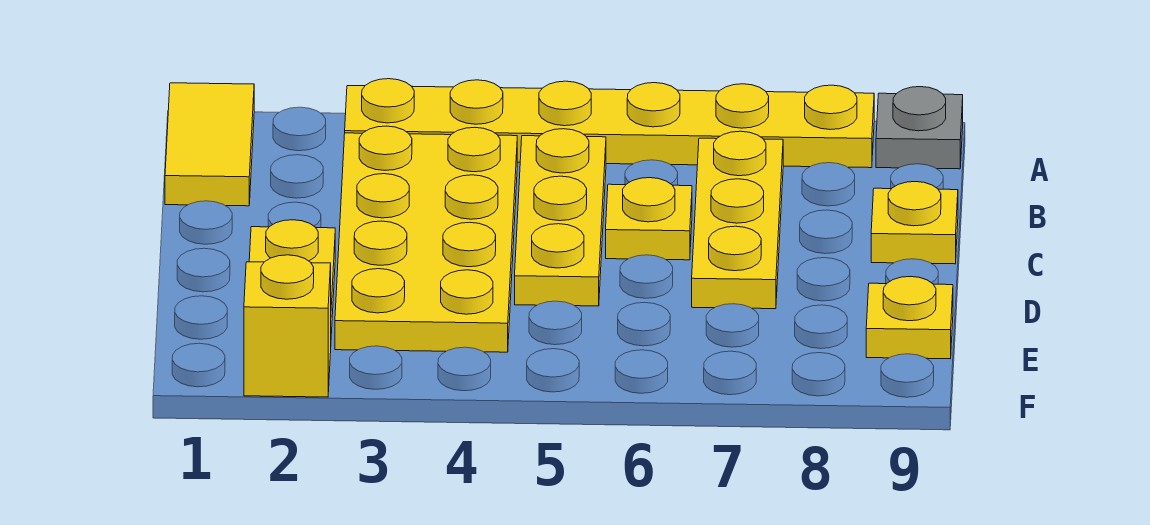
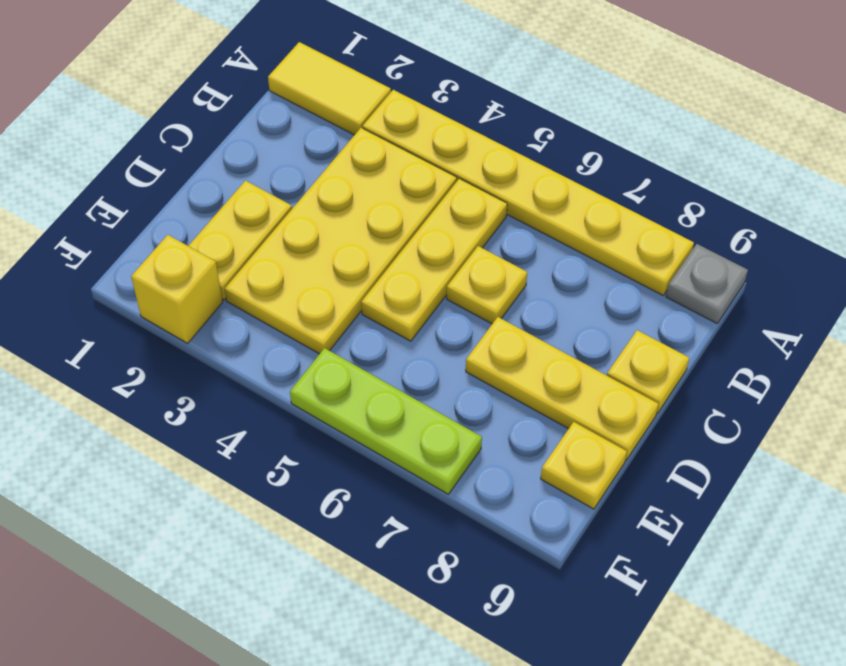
yellow tile A1:B1 level 1 -> yellow tile A1:A2 level 1
yellow plate B7:D7 level 1 -> yellow plate D7:D9 level 1
none -> lime plate F5:F7 level 1

